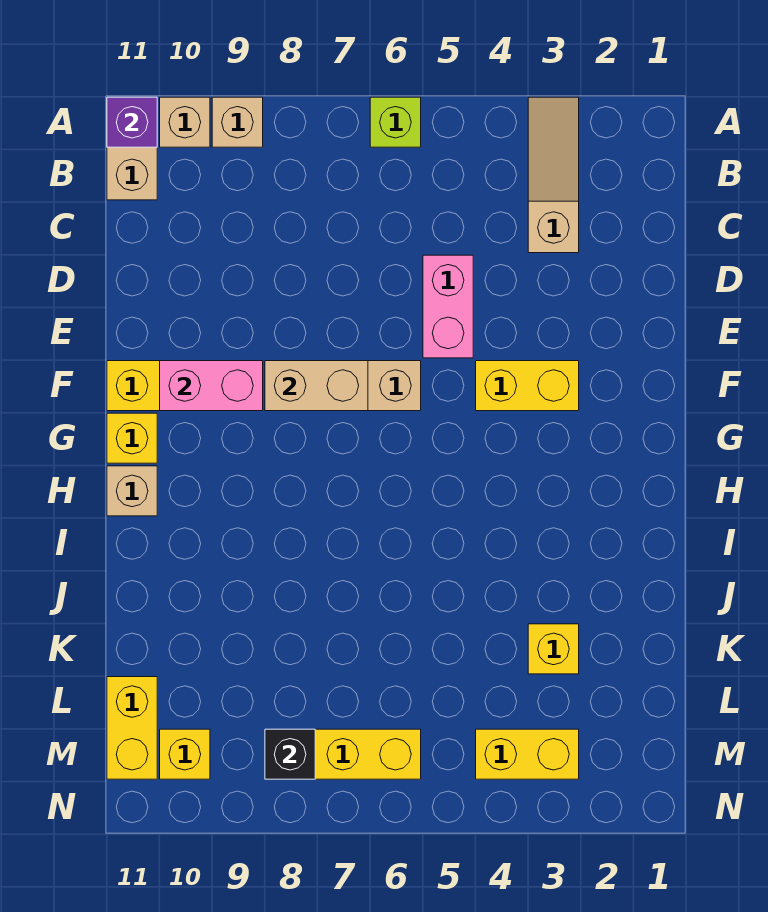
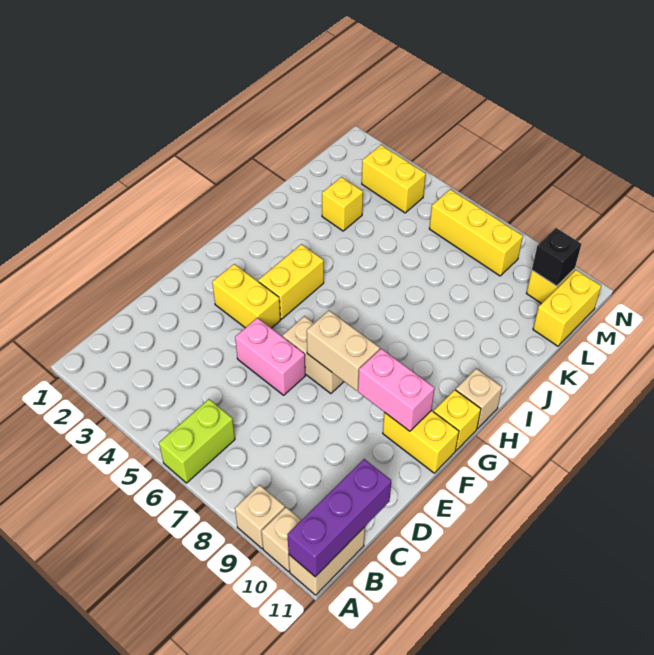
tan slope A3:C3 level 1 top C -> none
lime brick A6 level 1 -> lime brick A6:B6 level 1
purple brick A11 level 2 -> purple brick A11:C11 level 2
pink brick D5:E5 level 1 -> pink brick E5:E6 level 1
none -> yellow brick G4:H4 level 1
black brick M8 level 2 -> black brick M10 level 2

